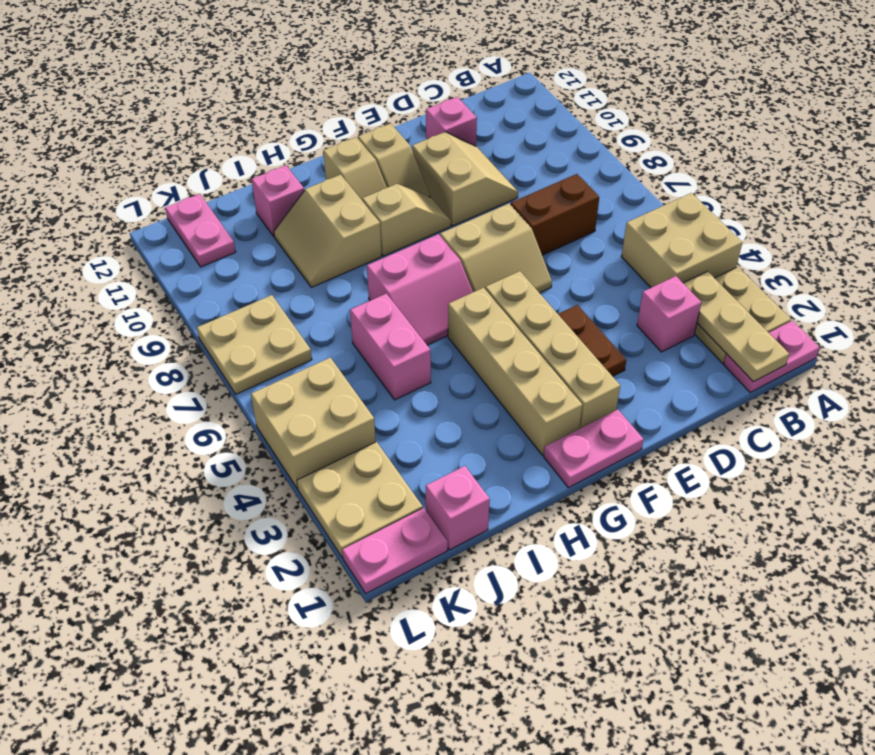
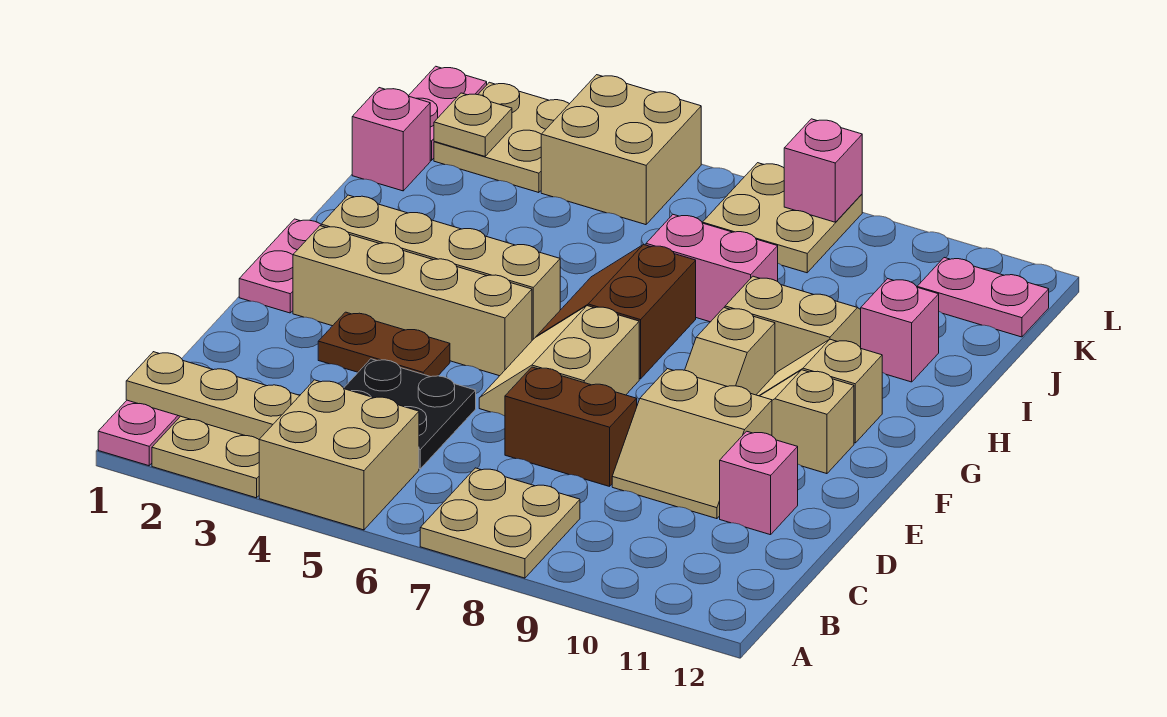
none -> tan plate A7:B8 level 1
pink brick C3 level 1 -> pink brick L8 level 2
none -> black plate C4:D5 level 1
brown brick C7:D7 level 1 -> brown brick D7:D8 level 1
pink slope G6:H7 level 1 top 7 -> brown slope G6:H7 level 1 top 7
pink brick I5:I6 level 1 -> pink brick I7:I8 level 1
none -> tan plate K2 level 2

